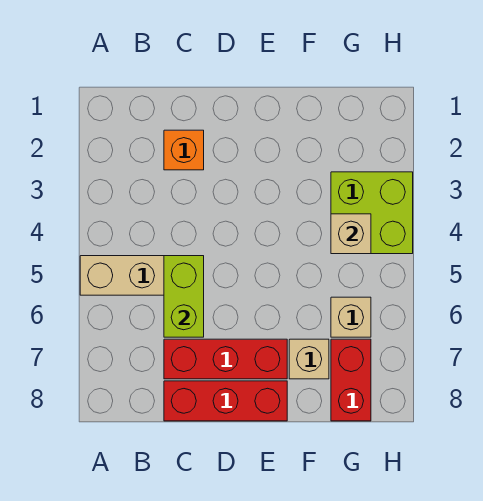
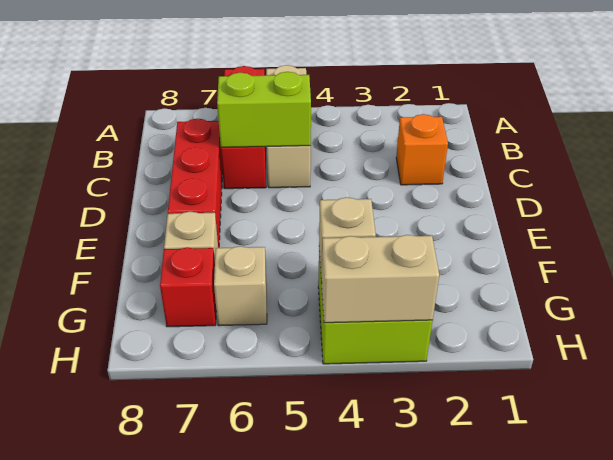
red brick C8:E8 level 1 -> red brick A6:C6 level 1
red brick G7:G8 level 1 -> red brick G7 level 1
none -> tan brick H3:H4 level 2

